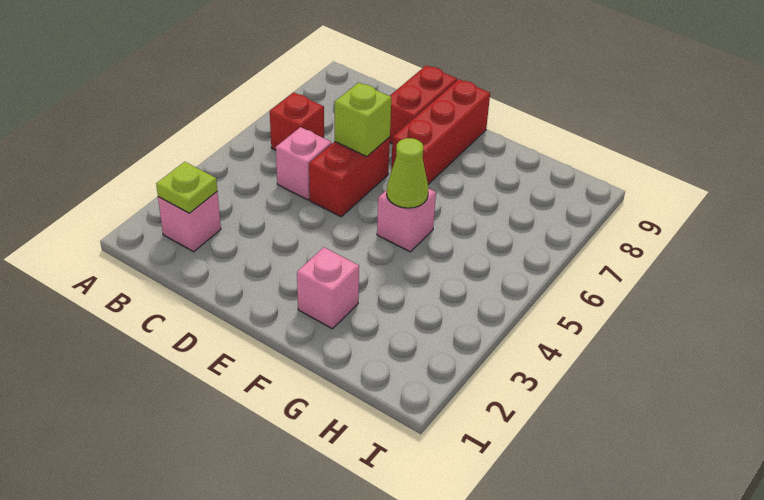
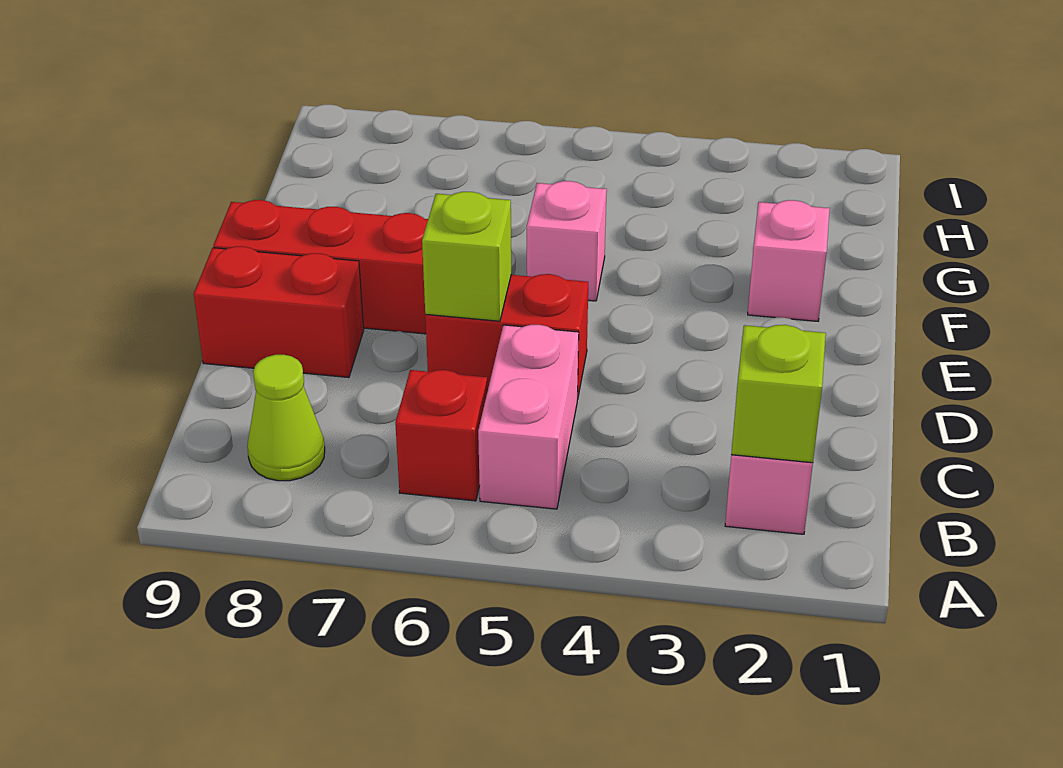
lime plate B2 level 2 -> lime brick B2 level 2
pink brick C5 level 1 -> pink brick B5:C5 level 1
lime cone F5 level 2 -> lime cone B8 level 1

